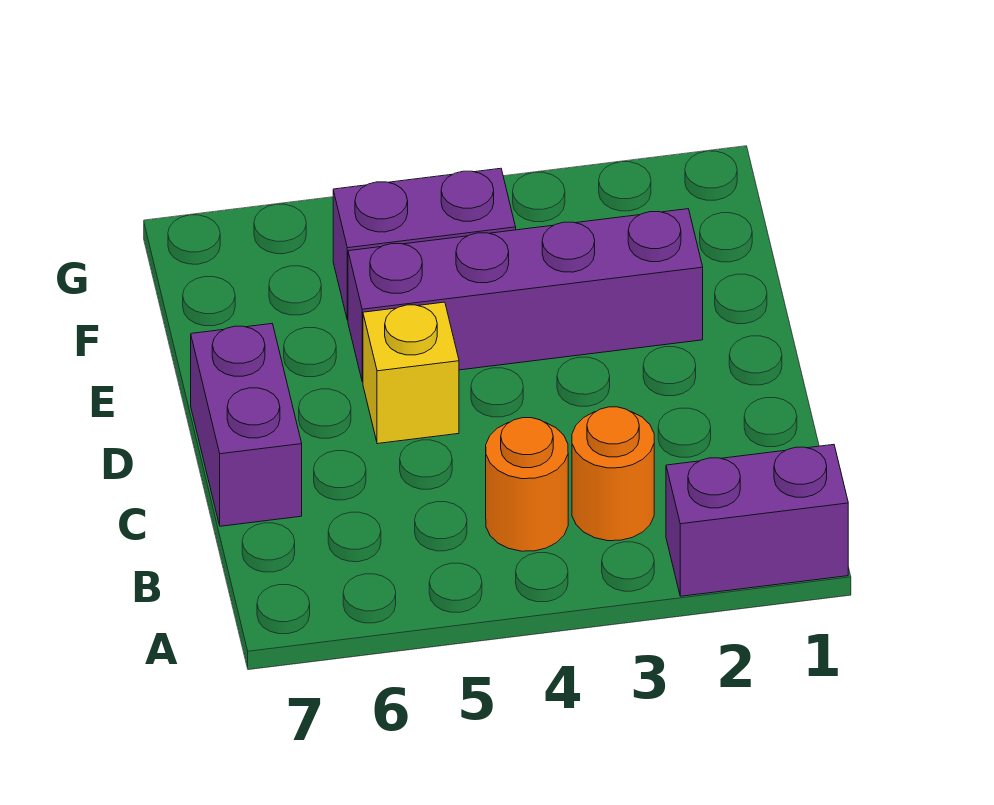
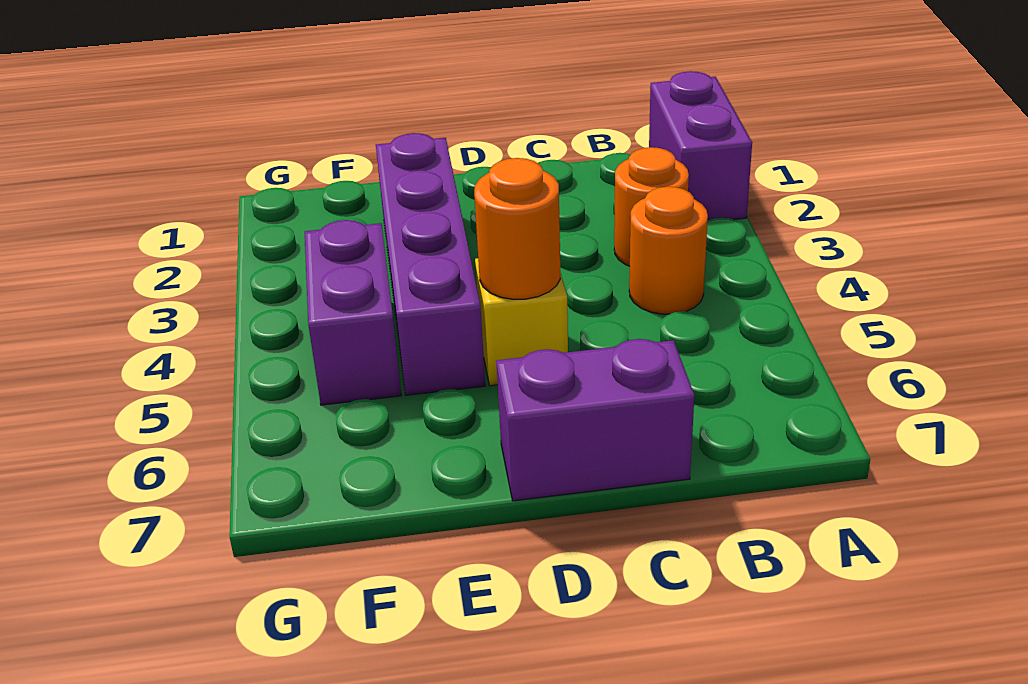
none -> orange round brick D5 level 2

